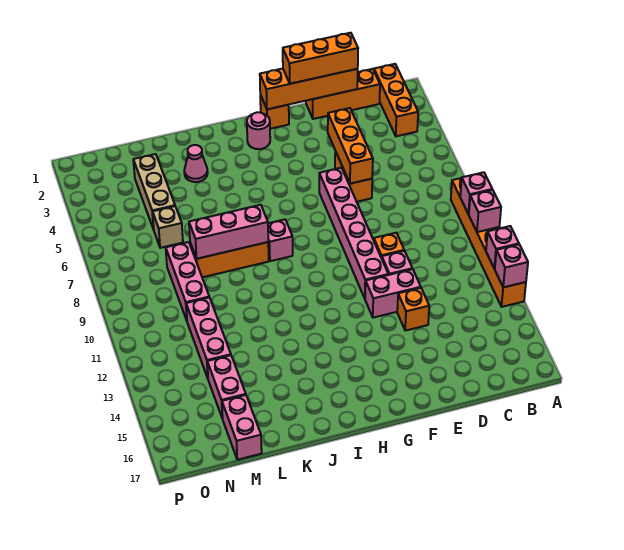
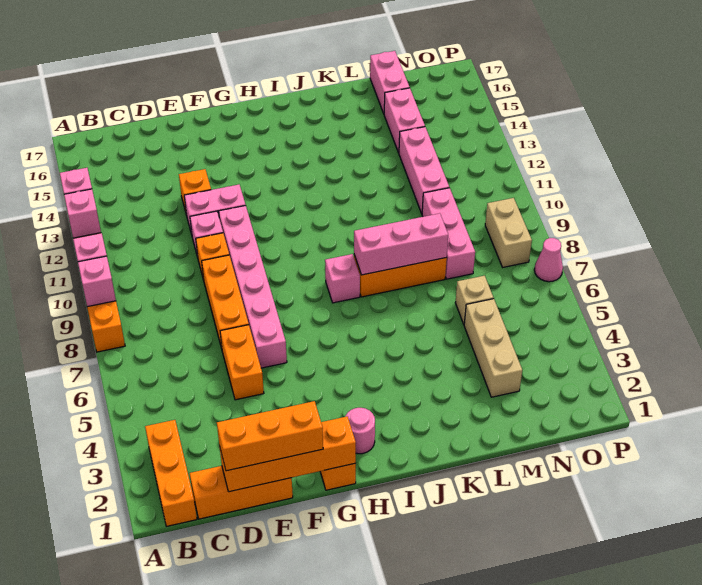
orange brick E4:E6 level 2 -> orange brick E7:E9 level 1
pink cone K3 level 1 -> pink cone P7 level 1
none -> tan brick O8:O9 level 1

